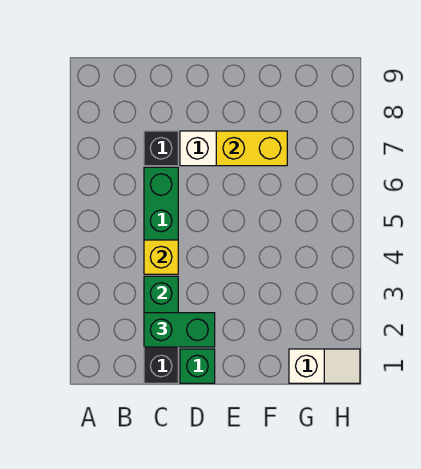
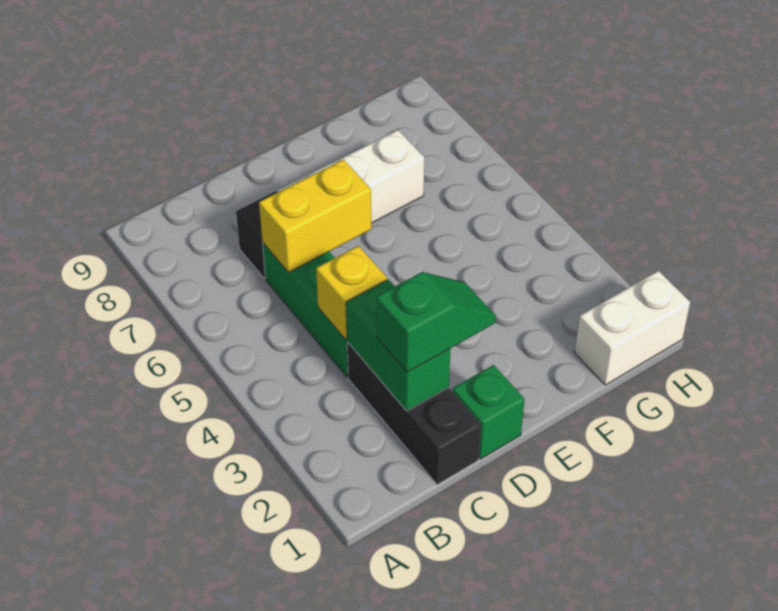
green brick C2:D2 level 3 -> green slope C2:D2 level 3 top C
yellow brick E7:F7 level 2 -> yellow brick C6:D6 level 2
white slope G1:H1 level 1 top G -> white brick G1:H1 level 1

